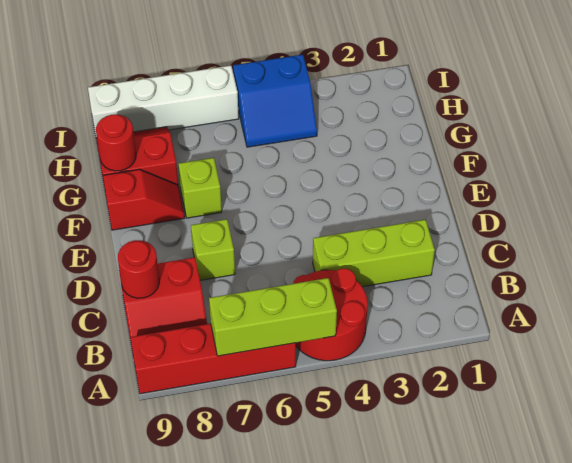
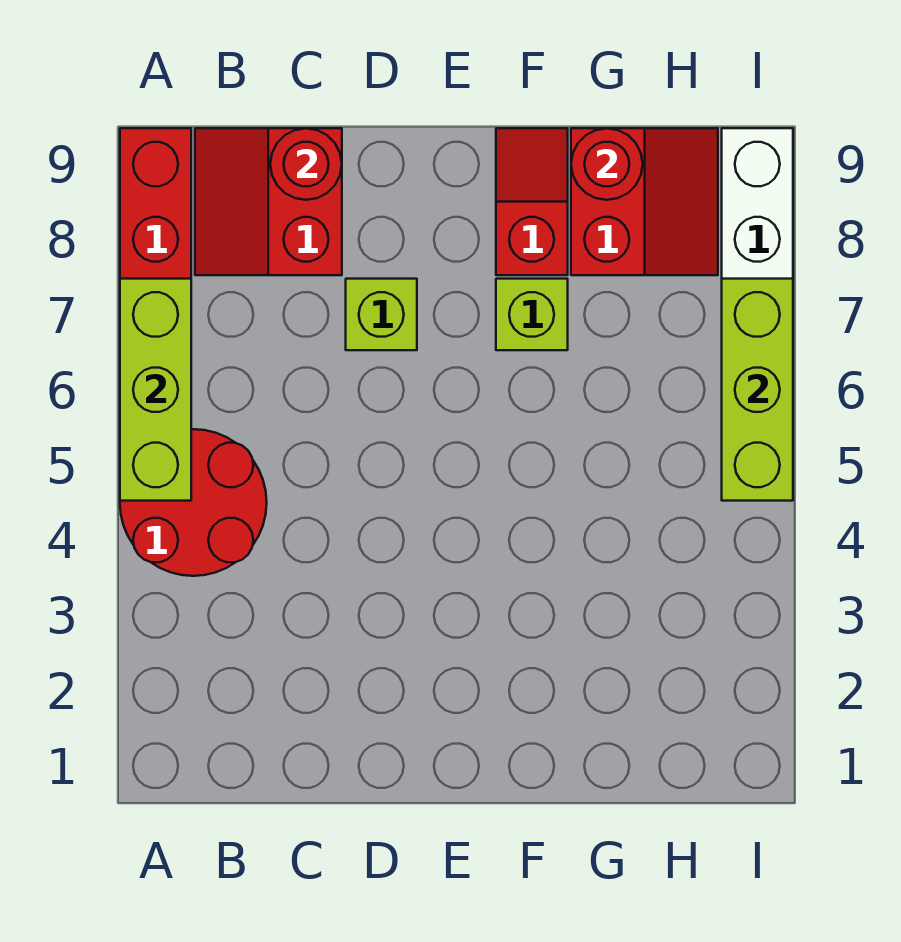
lime brick C2:C4 level 1 -> lime brick I5:I7 level 2
red slope F8:F9 level 1 top 9 -> red slope F8:F9 level 1 top 8
blue slope H4:I5 level 1 top I -> none

